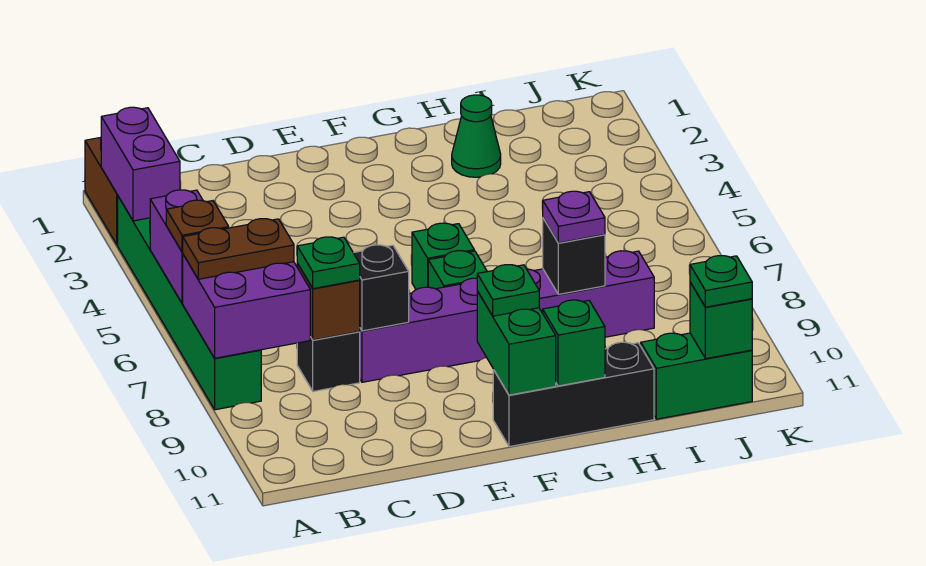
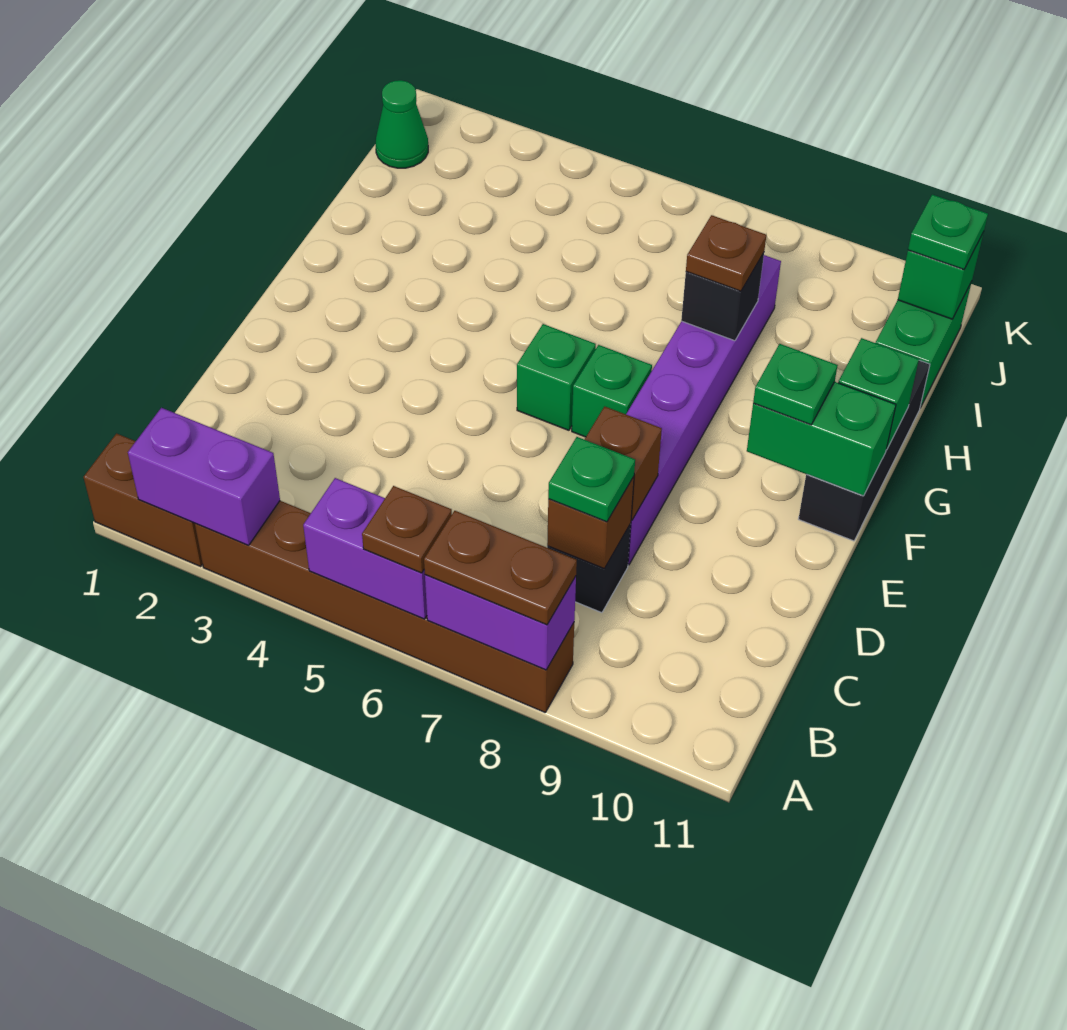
green brick A3:A8 level 1 -> brown brick A3:A8 level 1
purple brick A7:B8 level 2 -> purple brick A7:A8 level 2
brown plate A7:B7 level 3 -> brown plate A7:A8 level 3
black brick D8 level 2 -> brown brick D8 level 2
green cone H2 level 1 -> green cone J1 level 1
purple plate H8 level 3 -> brown plate H8 level 3

